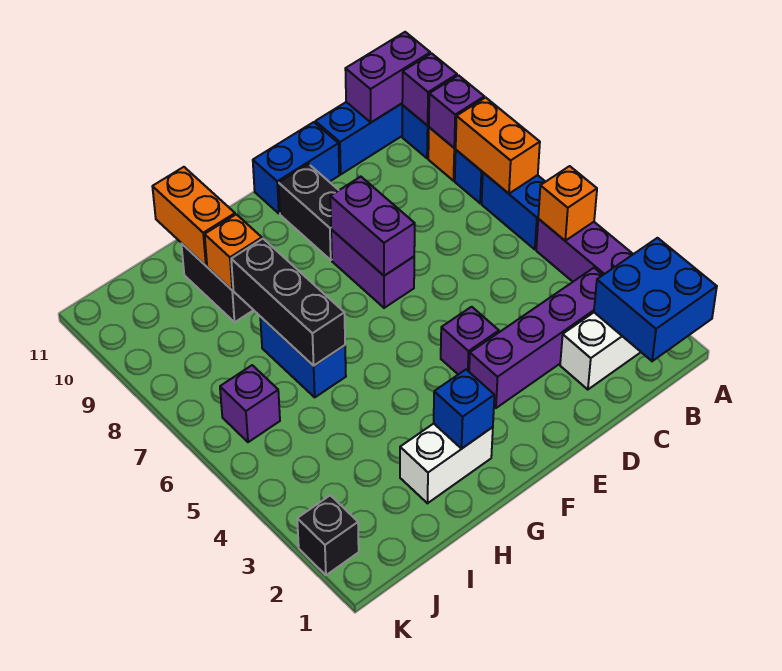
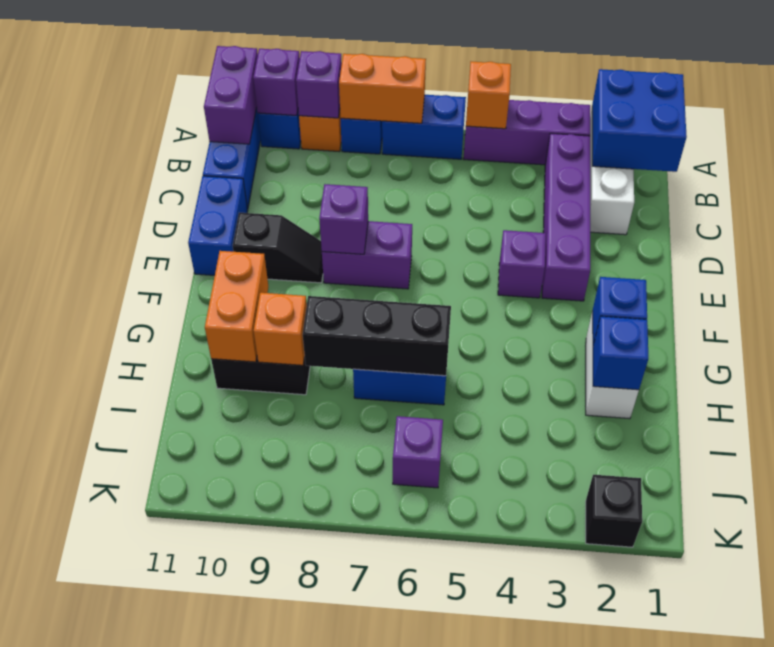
purple brick E7:E8 level 2 -> purple brick E8 level 2
black brick E9:E10 level 1 -> black slope E9:E10 level 1 top 10
none -> blue brick H2 level 2
orange brick H10:H11 level 2 -> orange brick G10:H10 level 2

